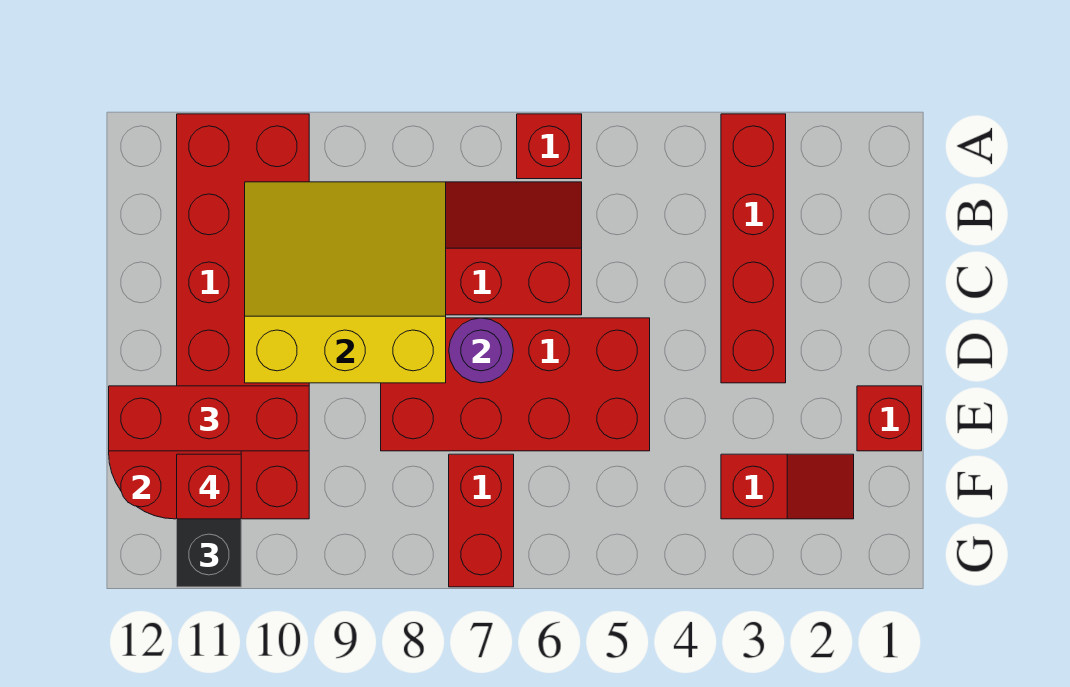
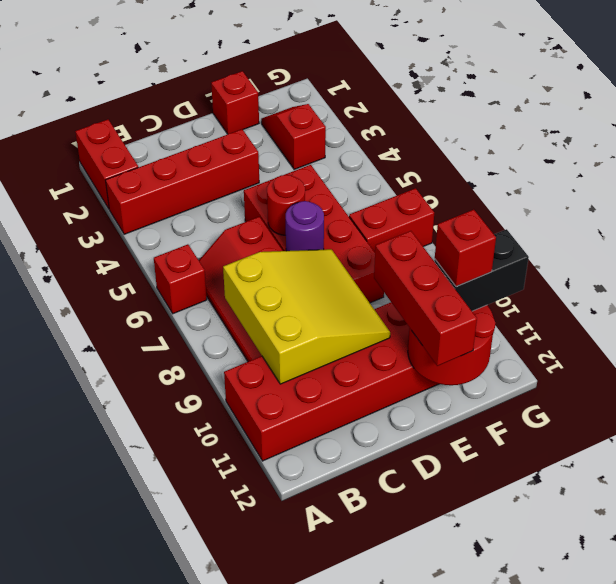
none -> red brick A1:A2 level 1
yellow slope B8:D10 level 2 top D -> yellow slope B8:D10 level 2 top B
none -> red round brick D6 level 2

